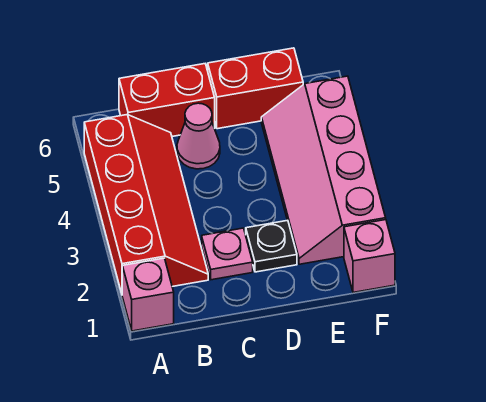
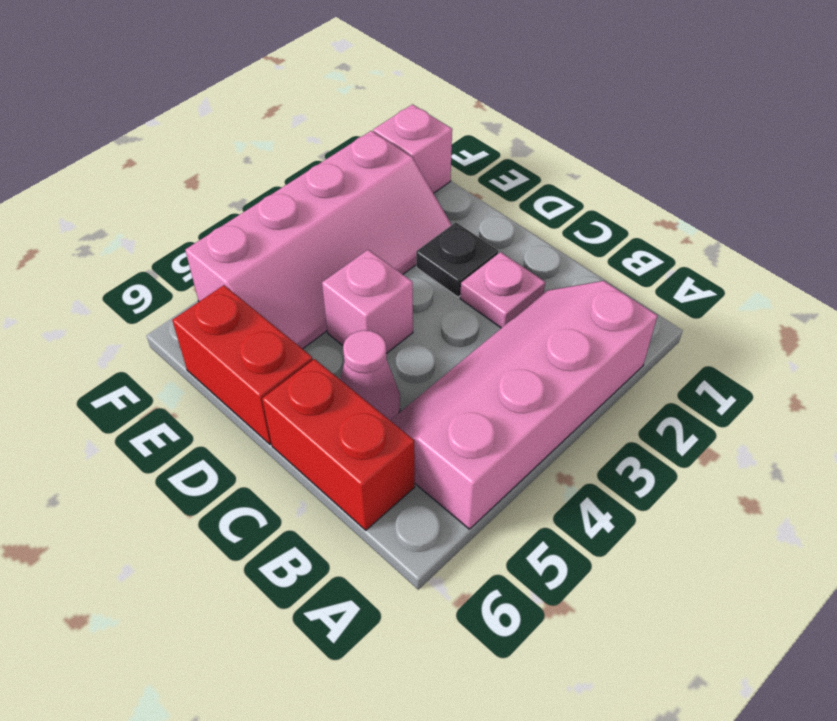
pink brick A1 level 1 -> pink brick D4 level 1
red slope A2:B5 level 1 top A -> pink slope A2:B5 level 1 top A

